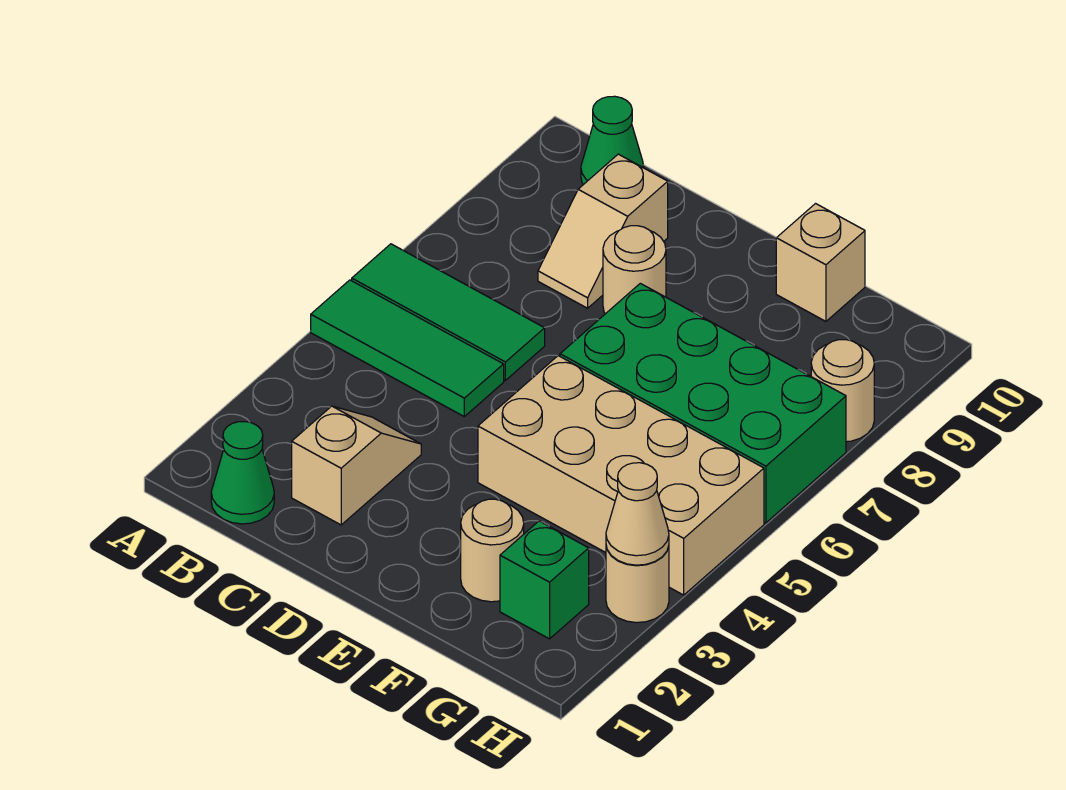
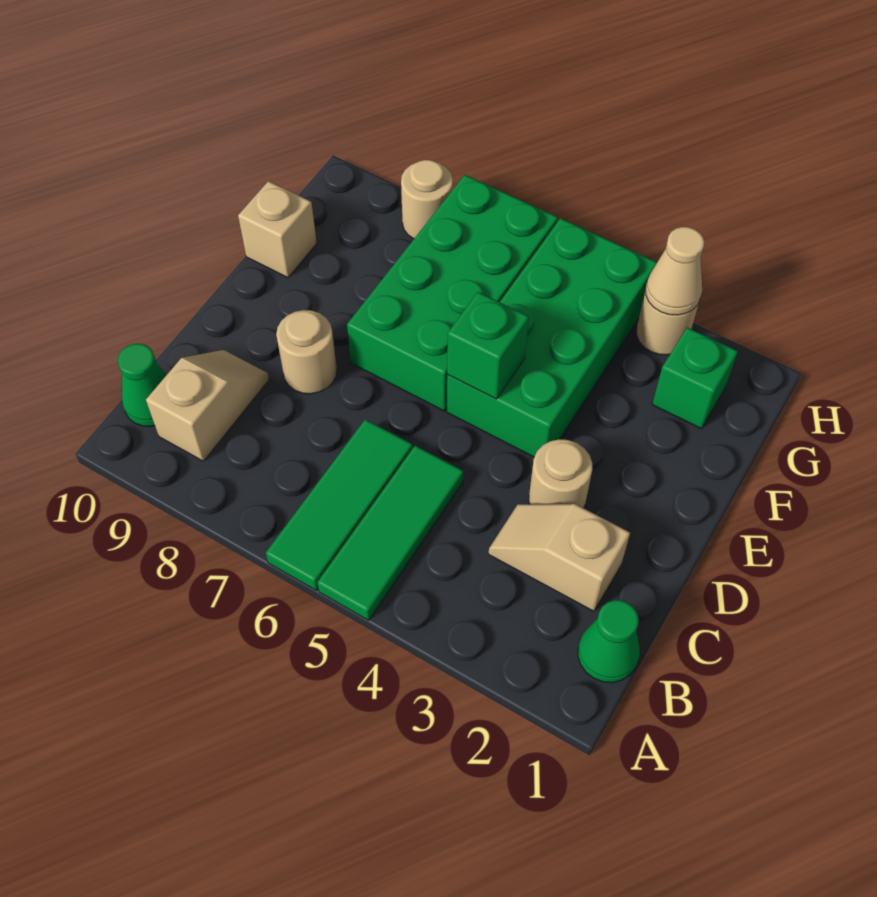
tan slope C8:C9 level 1 top 9 -> tan slope B9:C9 level 1 top B
tan brick E4:H5 level 1 -> green brick E4:H5 level 1
none -> green brick E5 level 2
tan round brick F2 level 1 -> tan round brick D3 level 1

